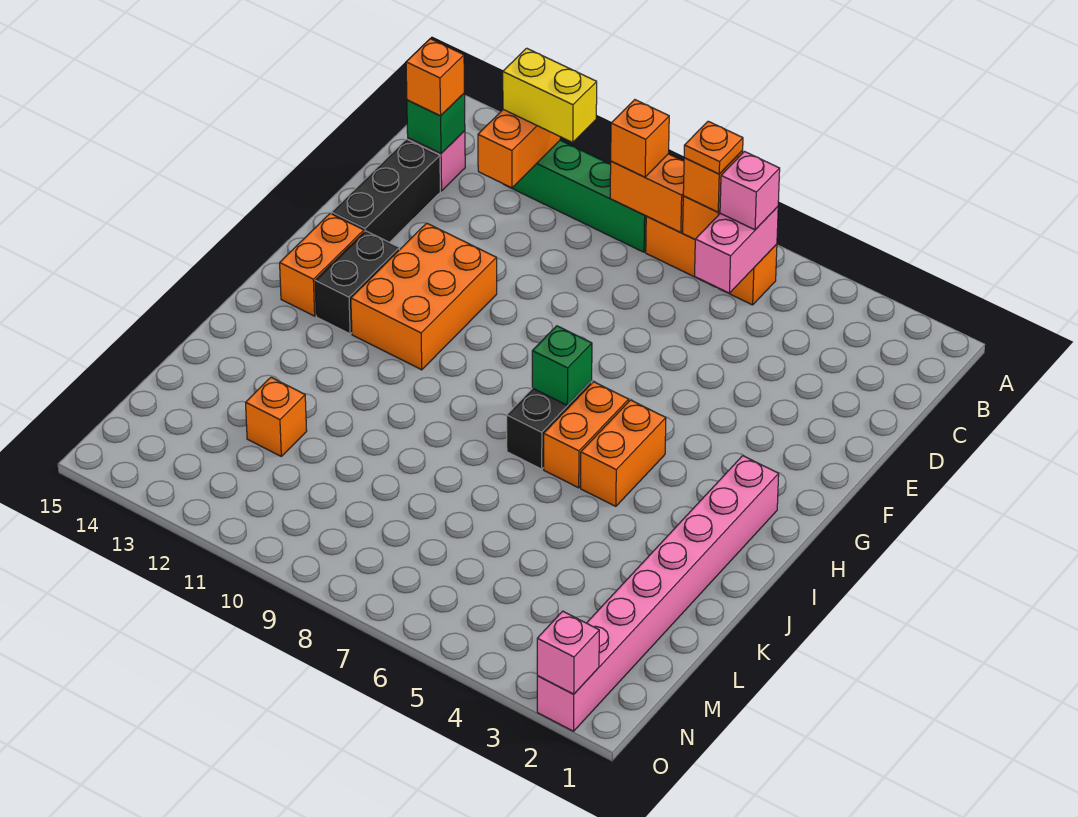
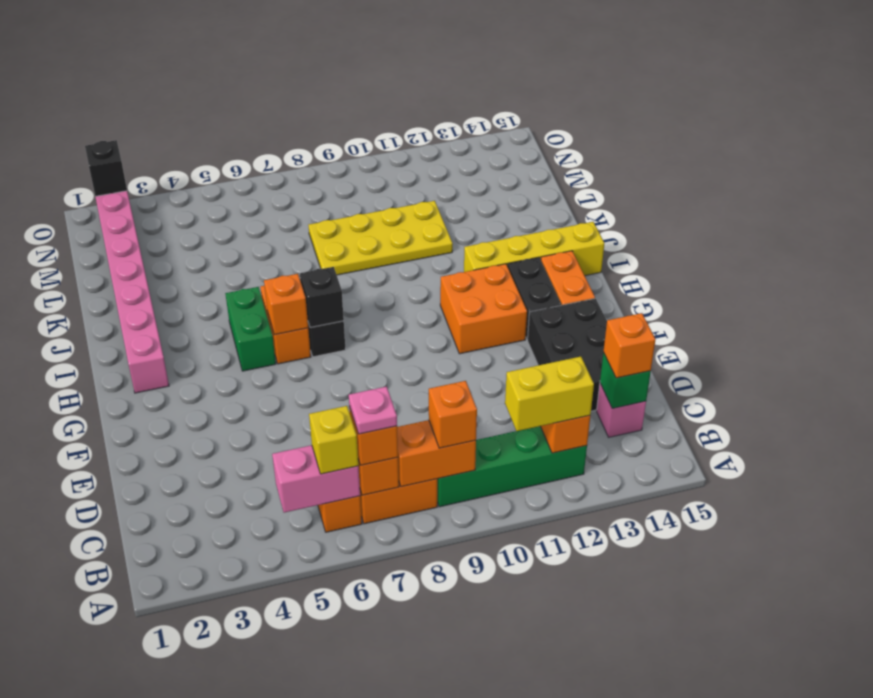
pink brick B6:C6 level 2 -> pink brick B5:B6 level 2
pink brick B6 level 3 -> yellow brick B6 level 3
orange plate B7 level 4 -> pink plate B7 level 4
black brick D14:F14 level 1 -> black brick D13:F14 level 1
orange brick F11:H12 level 1 -> orange brick G11:H12 level 1
orange brick H5:I5 level 1 -> green brick H5:I5 level 1
green brick H7 level 2 -> black brick H7 level 2
none -> yellow brick I12:I15 level 1
none -> yellow plate K8:L11 level 1
orange brick L12 level 1 -> orange brick H6 level 2
pink brick O2 level 2 -> black brick O2 level 2

